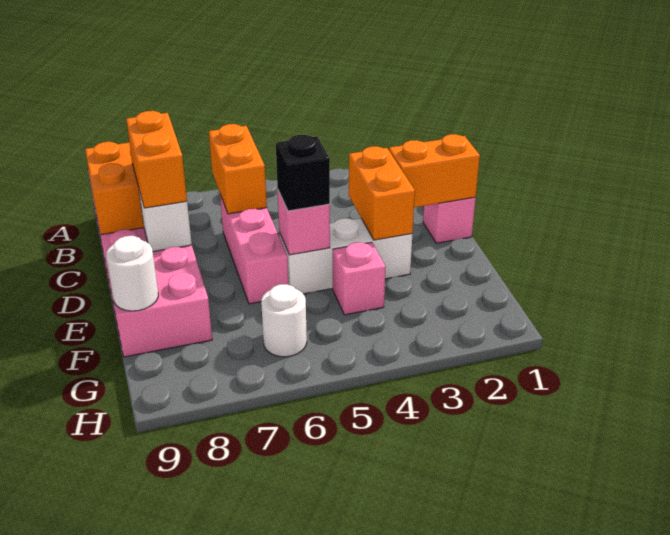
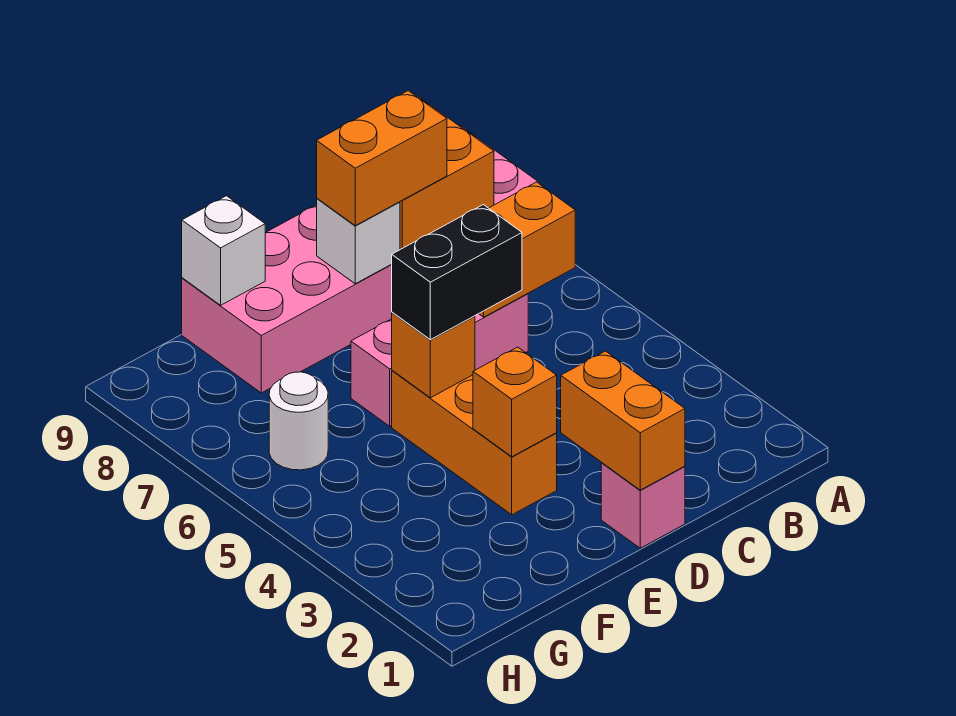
orange brick D3:E3 level 2 -> orange brick E3 level 2
white brick E3:E5 level 1 -> orange brick E3:E5 level 1
pink brick E5 level 2 -> orange brick E5 level 2
black brick E5 level 3 -> black brick D5:E5 level 3
pink brick F4 level 1 -> none
white round brick F9 level 2 -> white brick F9 level 2

